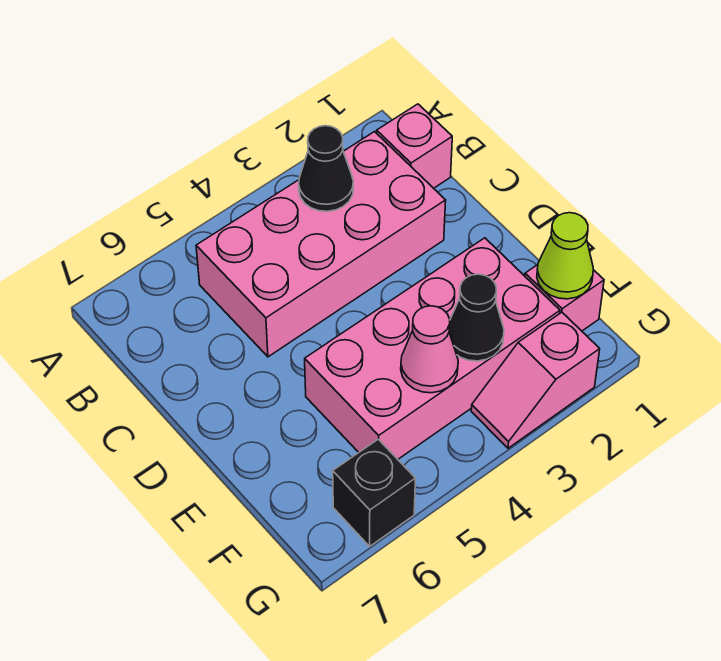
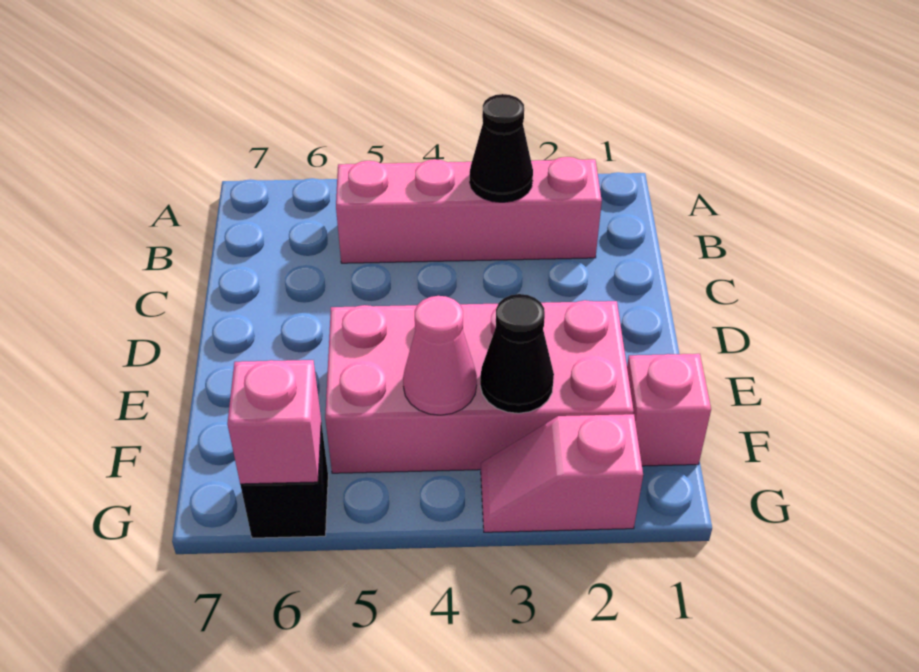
pink brick B1 level 1 -> pink brick G6 level 2
pink brick B2:C5 level 1 -> pink brick B2:B5 level 1
lime cone F1 level 2 -> none

